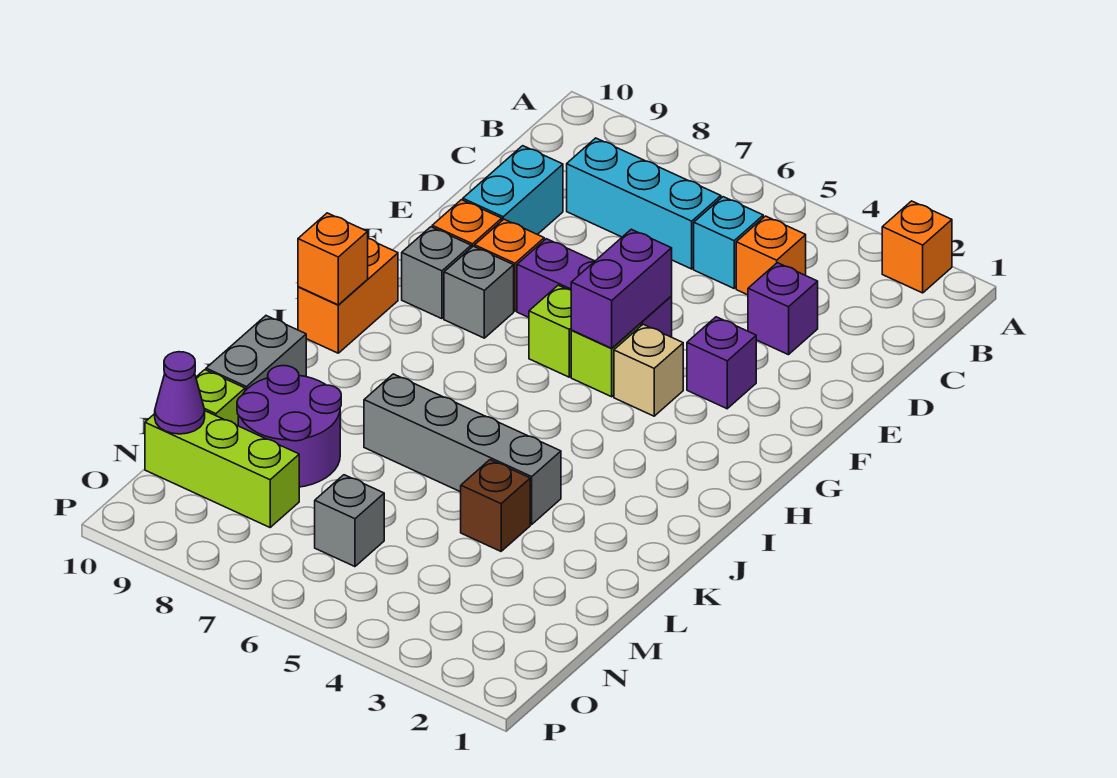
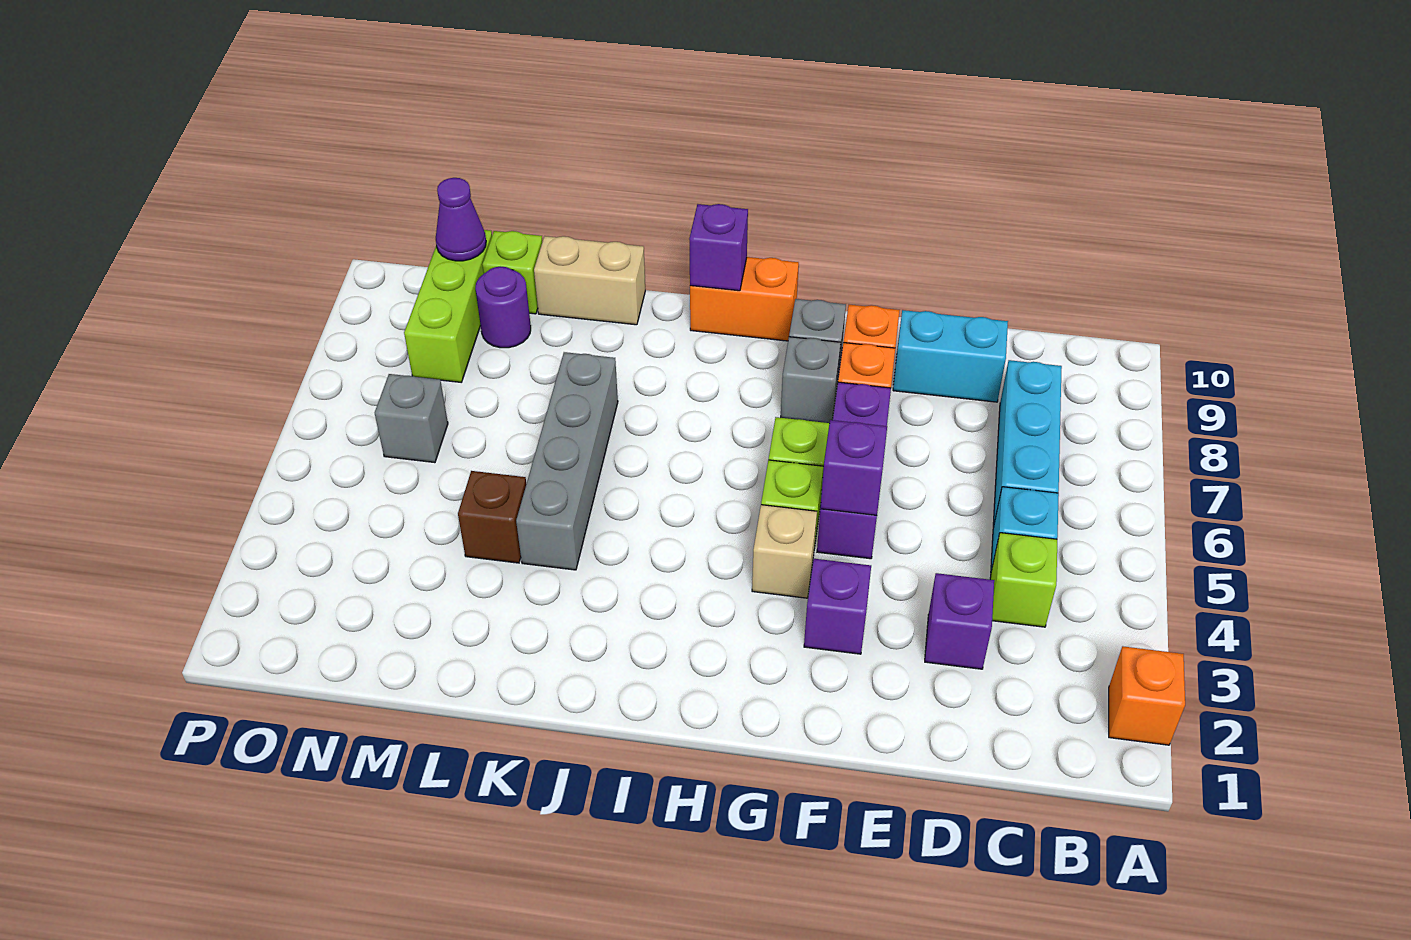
orange brick C4 level 1 -> lime brick C4 level 1
purple brick F5:G5 level 2 -> purple brick F5 level 2
orange brick I10 level 2 -> purple brick I10 level 2
grey brick K10:L10 level 1 -> tan brick K10:L10 level 1
purple round brick L8:M9 level 1 -> purple round brick M9 level 1

